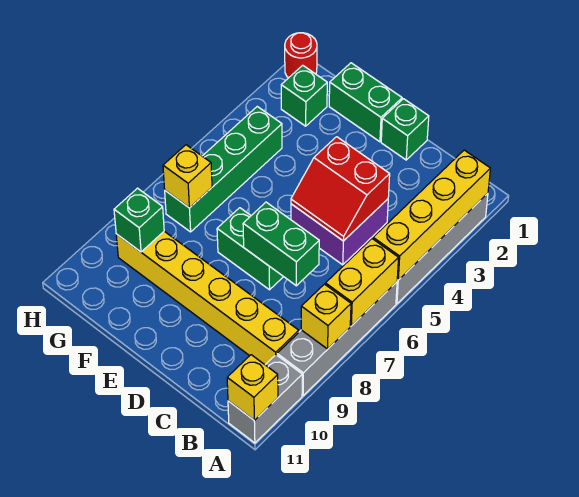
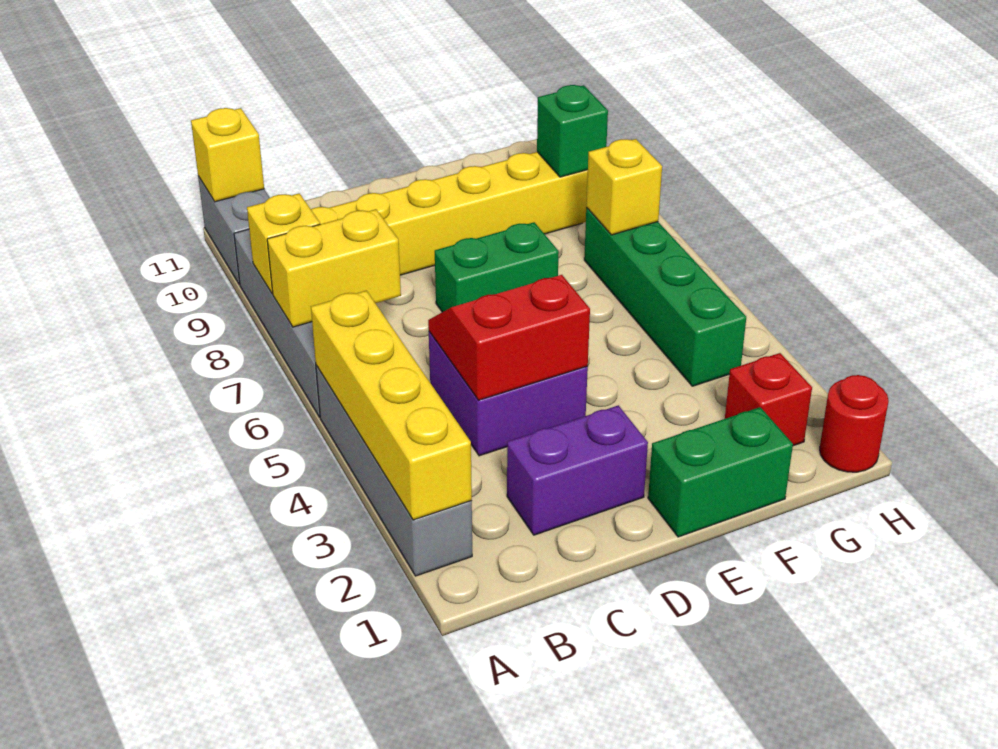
yellow brick A6:A7 level 2 -> yellow brick A7:B7 level 2
none -> purple brick C2:D2 level 1
green brick C7:D7 level 2 -> none
green brick D1 level 1 -> none
green brick G2 level 1 -> red brick G2 level 1

